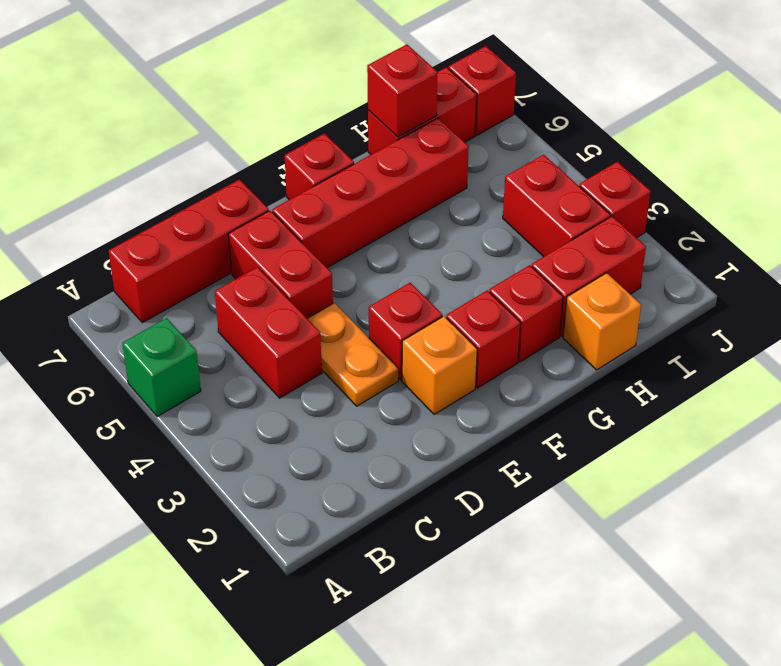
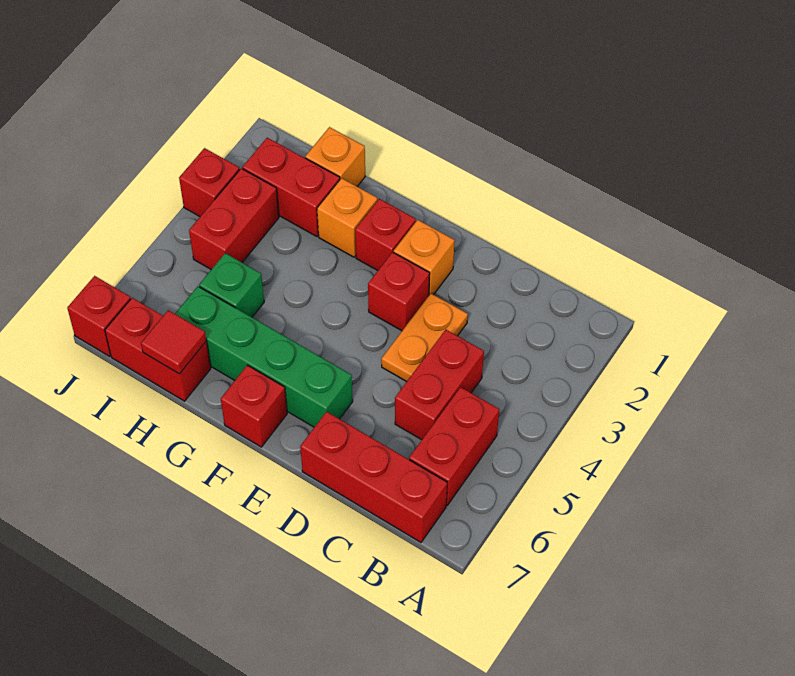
green brick A5 level 1 -> green brick H5 level 1
red brick D5:D6 level 1 -> red brick B5:B6 level 1
red brick E6:H6 level 1 -> green brick E6:H6 level 1
red brick G2 level 1 -> orange brick G2 level 1
red brick H7 level 2 -> red tile H7 level 2

